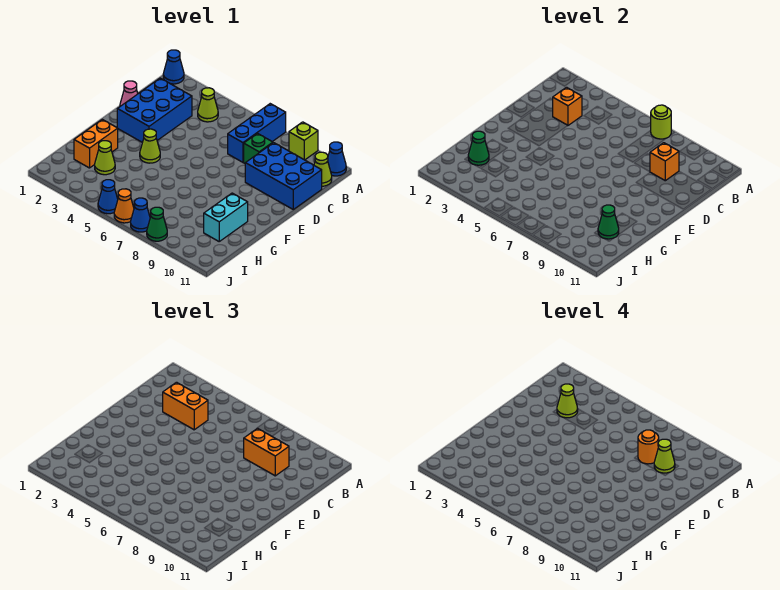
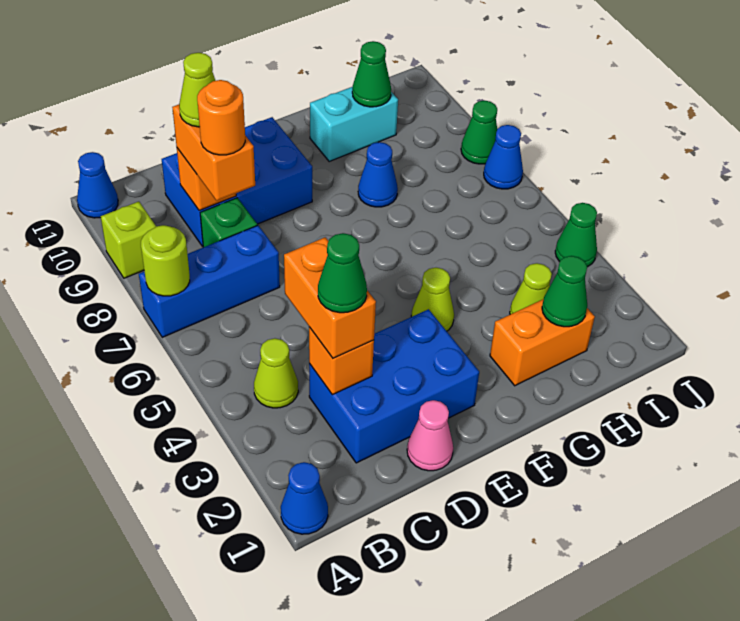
lime cone B11 level 1 -> none
lime cone C3 level 4 -> green cone C3 level 4
blue brick C9:D11 level 1 -> blue brick C9:E10 level 1
none -> green cone J4 level 1
blue cone J5 level 1 -> blue cone G8 level 1
orange cone J6 level 1 -> none

